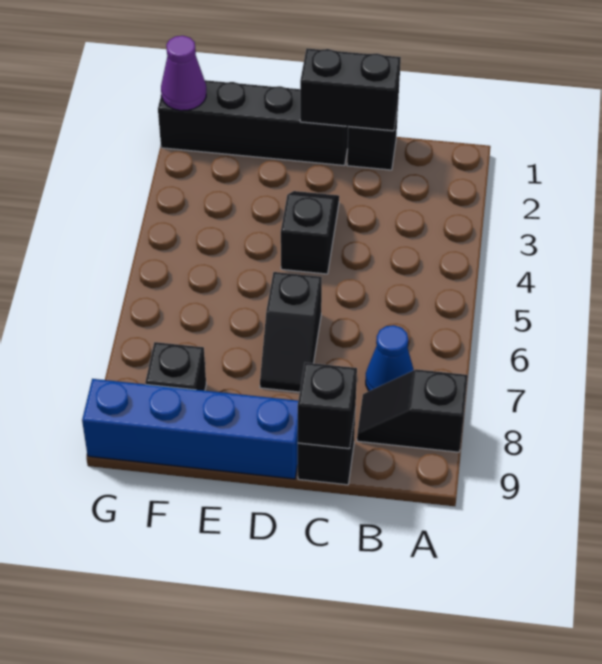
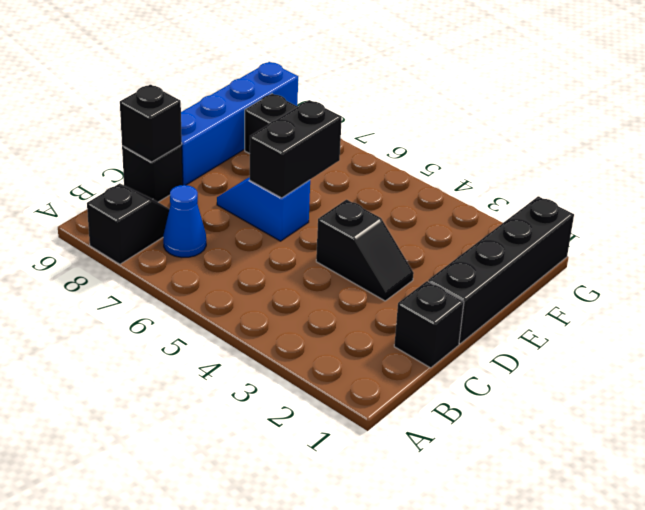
black brick C1:D1 level 2 -> black brick D6:E6 level 2
black slope D6:D7 level 1 top 6 -> blue slope D6:D7 level 1 top 6
purple cone G1 level 2 -> none

